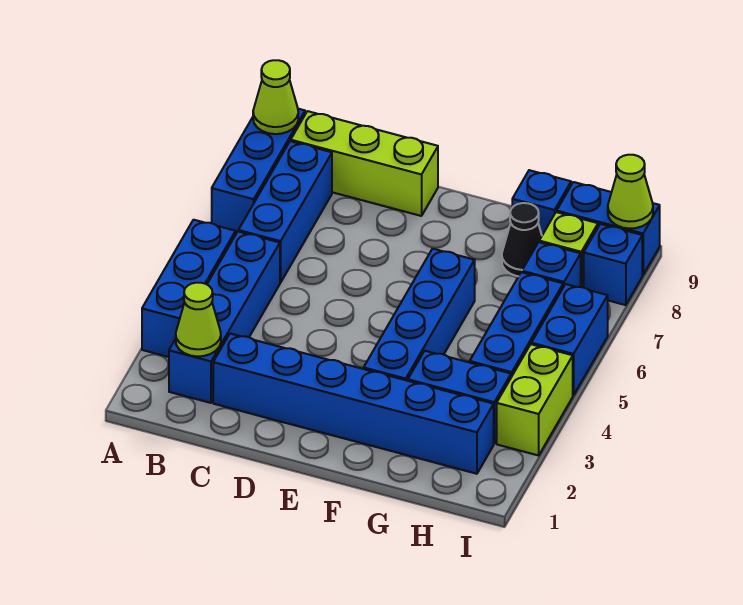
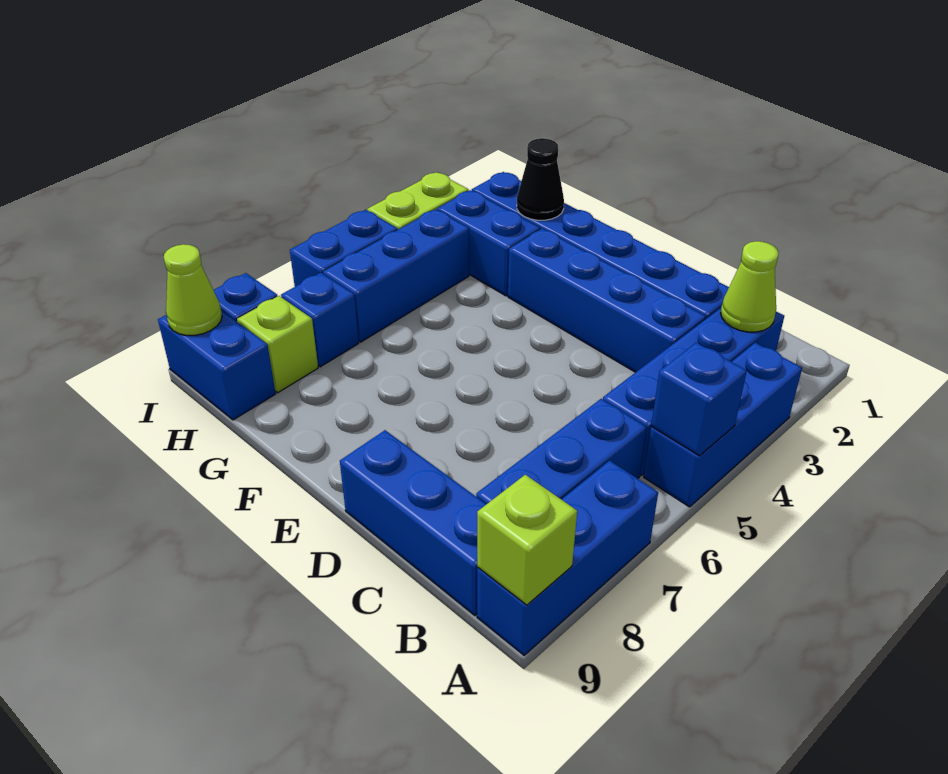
lime cone A9 level 2 -> lime brick A9 level 2
lime brick B9:D9 level 1 -> blue brick B9:D9 level 1
blue brick F3:F6 level 1 -> blue brick C3:F3 level 1
black cone G8 level 1 -> black cone G2 level 2
blue brick G9 level 1 -> blue brick A5 level 2

